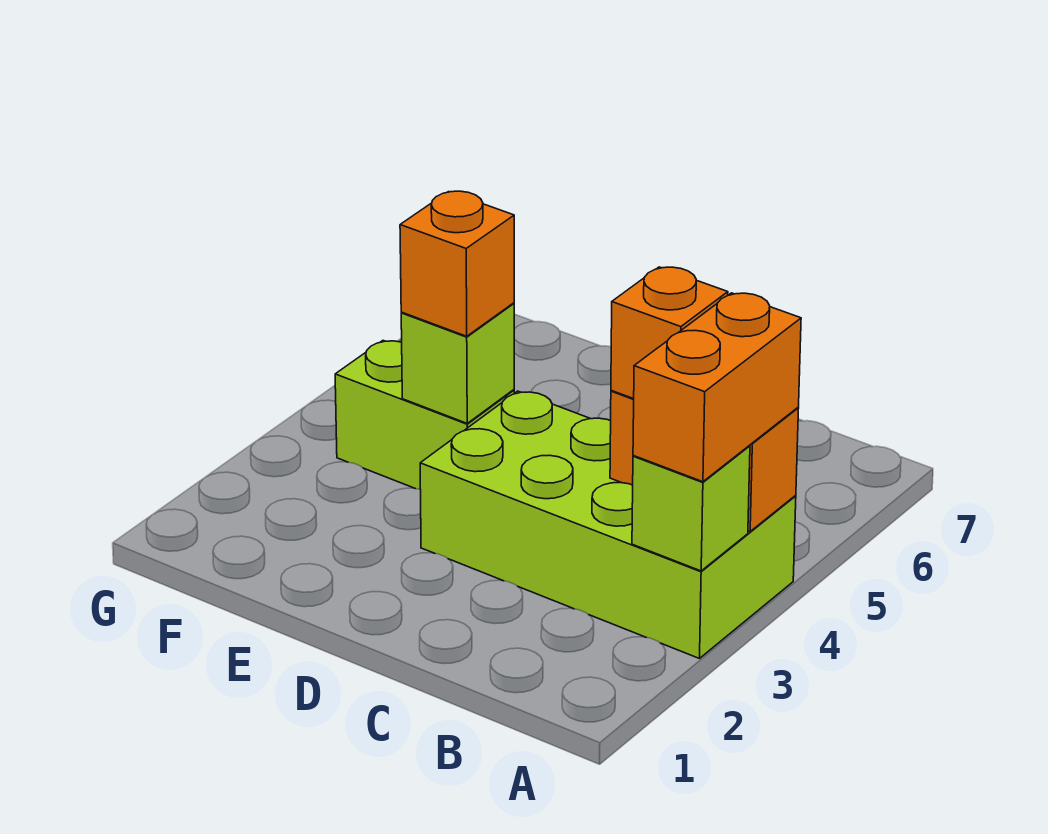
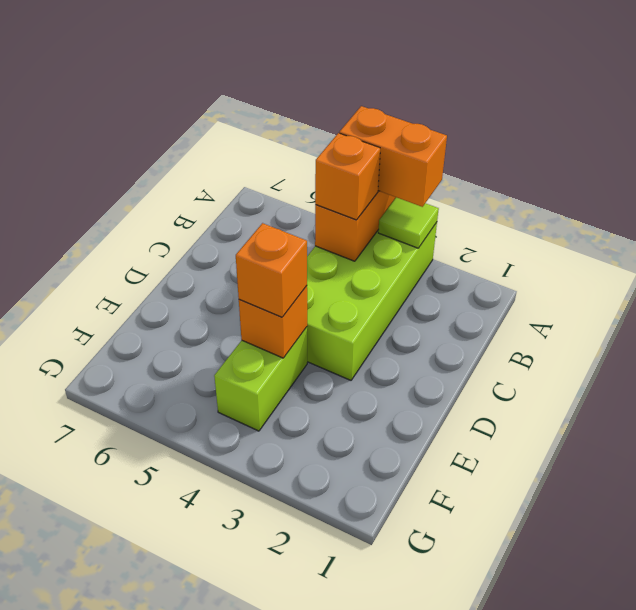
lime brick A3 level 2 -> lime tile A3 level 2
lime brick E4 level 2 -> orange brick E4 level 2

